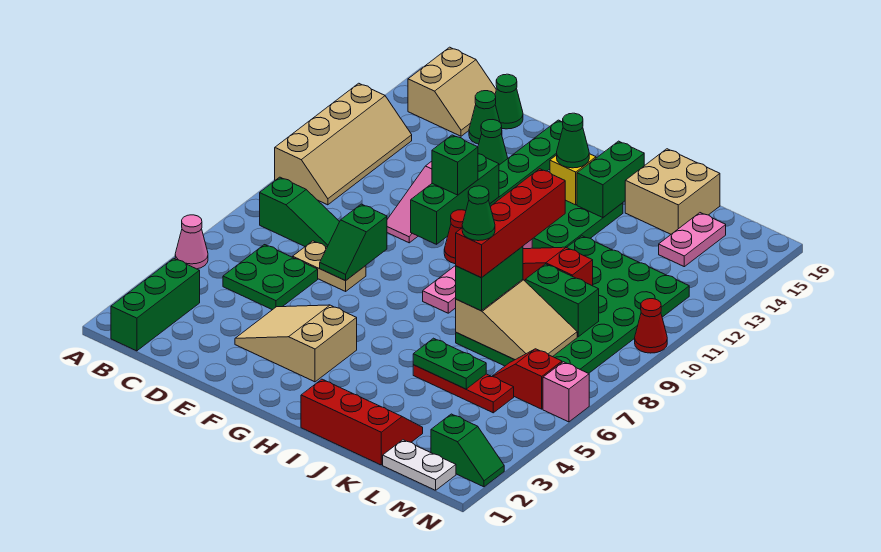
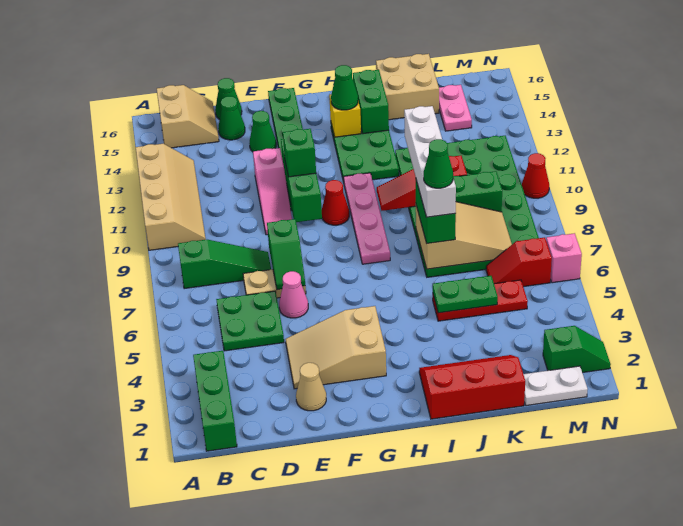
pink cone A5 level 1 -> pink cone E6 level 1
none -> tan cone E2 level 1
red brick J7:J10 level 4 -> white brick J7:J10 level 4

